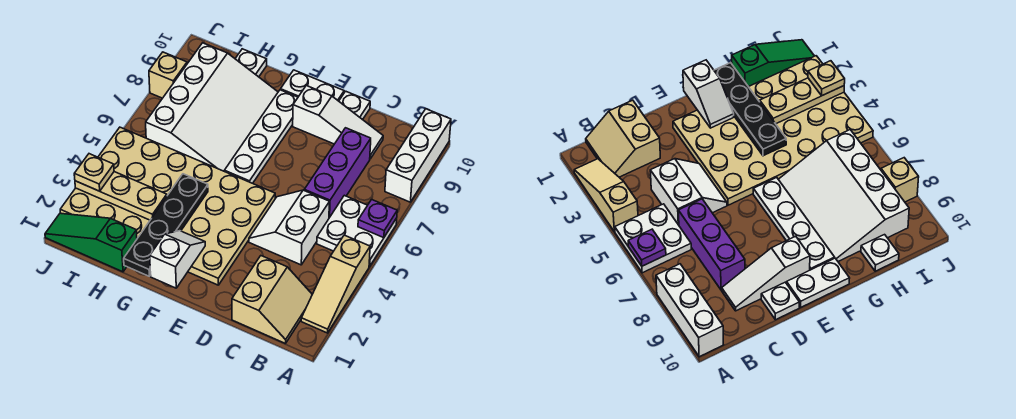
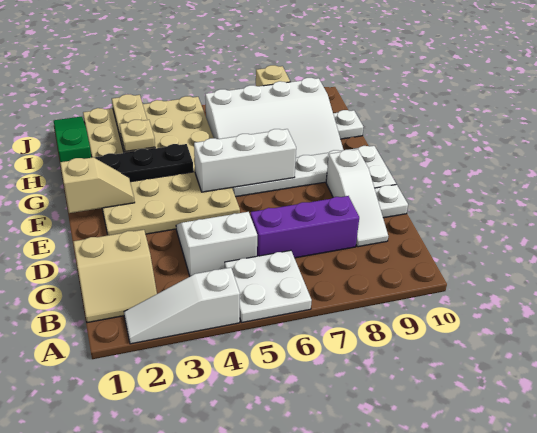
tan slope A2:A4 level 1 top 4 -> white slope A2:A4 level 1 top 4
purple plate A6 level 2 -> none
white brick A8:A10 level 1 -> white brick F5:F7 level 2
white slope F1:F2 level 2 top 1 -> tan slope F1:F2 level 2 top 1
tan plate J3 level 3 -> tan plate H3 level 3

